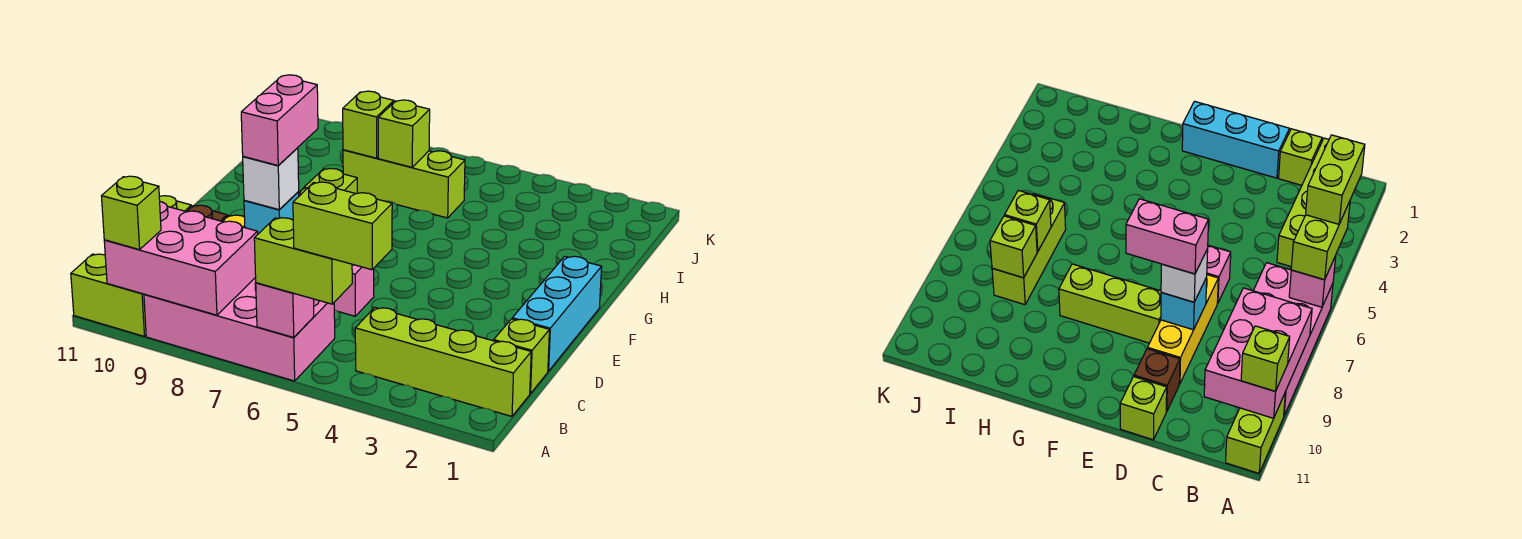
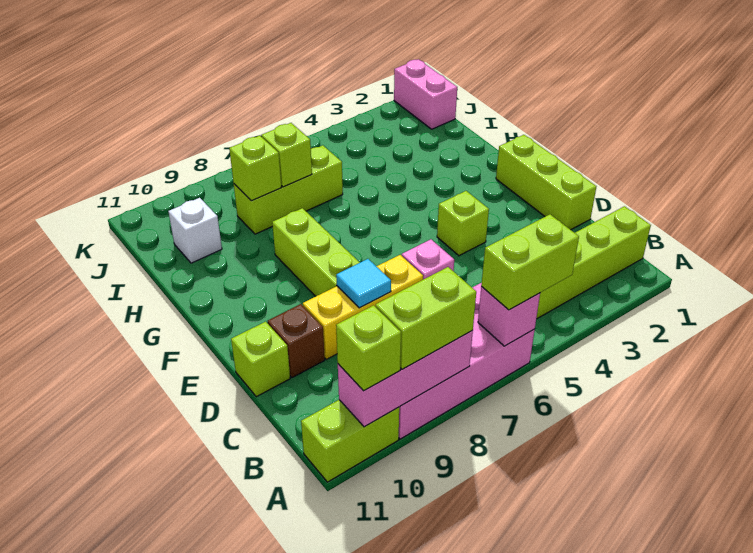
lime brick A4:A5 level 4 -> lime brick A8:A9 level 3
pink brick A8:B10 level 2 -> pink brick A8:A10 level 2
lime brick C1 level 1 -> lime brick E4 level 1
cyan brick D1:F1 level 1 -> lime brick D1:F1 level 1
cyan brick D8 level 2 -> cyan tile D8 level 2
white brick D8 level 3 -> white brick I10 level 1
pink brick D8:E8 level 4 -> pink brick J1:K1 level 1

